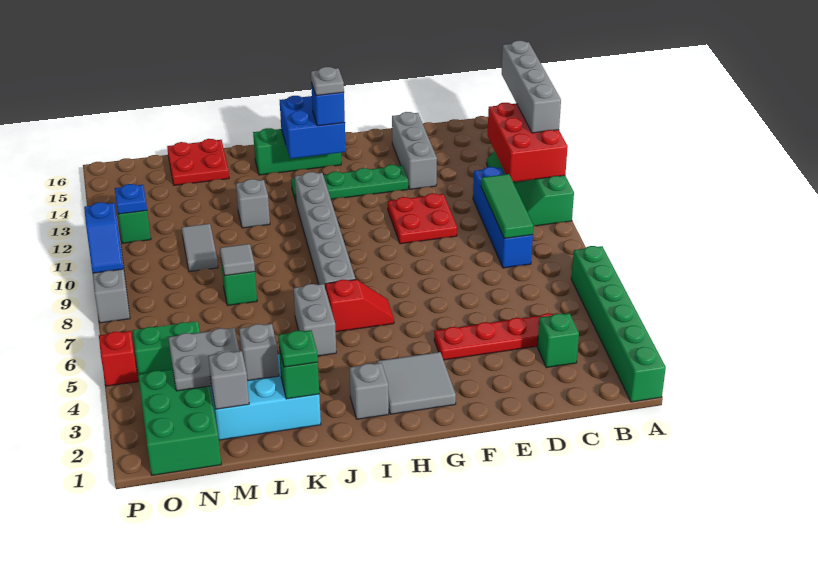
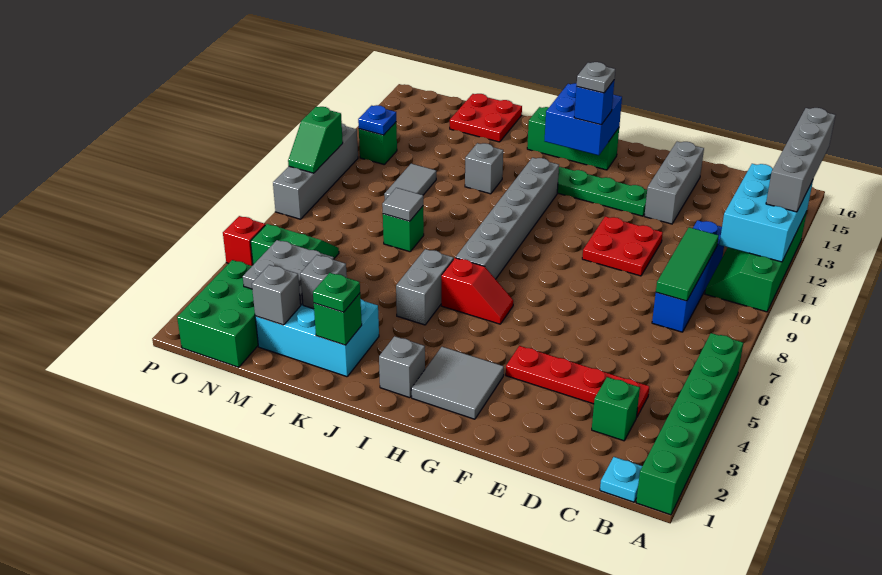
red brick A11:B13 level 2 -> cyan brick A11:B13 level 2
none -> cyan plate B1 level 1
blue slope P9:P10 level 2 top 10 -> green slope P9:P10 level 2 top 10

